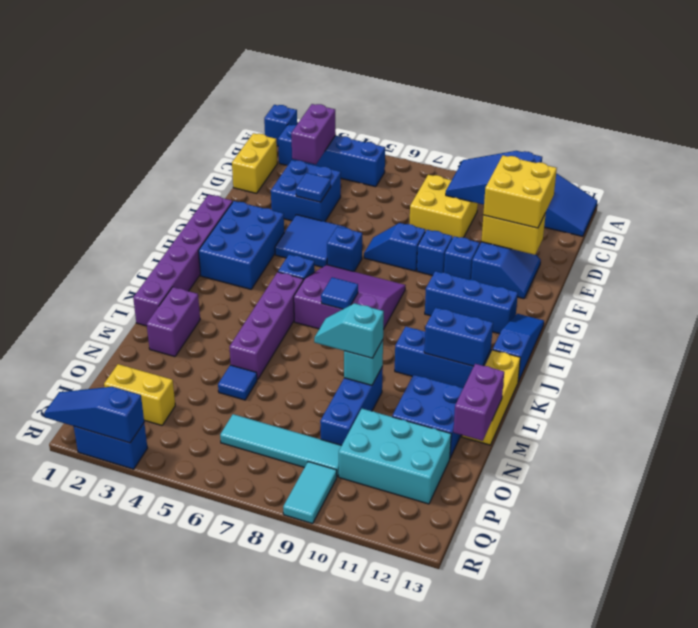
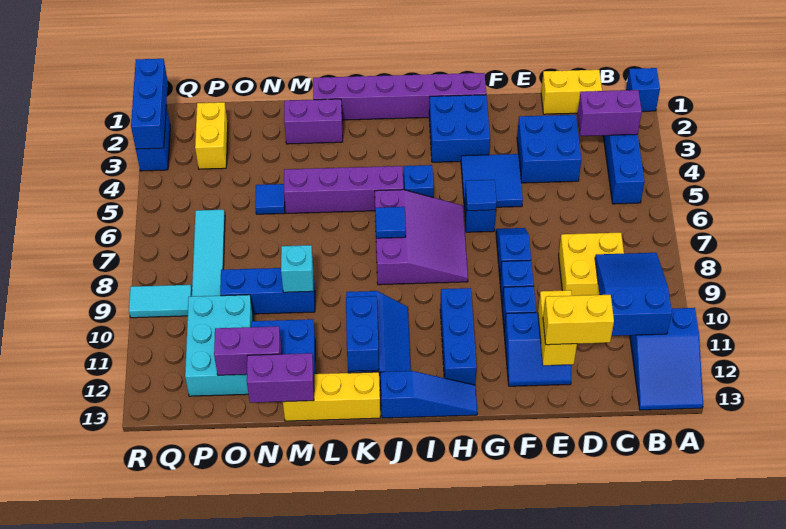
yellow brick D11:E12 level 3 -> yellow brick D12:E12 level 3
blue tile E4 level 2 -> blue tile G6 level 2
blue brick G2:I3 level 1 -> blue brick G2:H3 level 1
cyan slope M8:M9 level 3 top 9 -> none
none -> purple brick N12:O12 level 2
blue slope R1:R3 level 2 top 3 -> blue brick R1:R3 level 2

